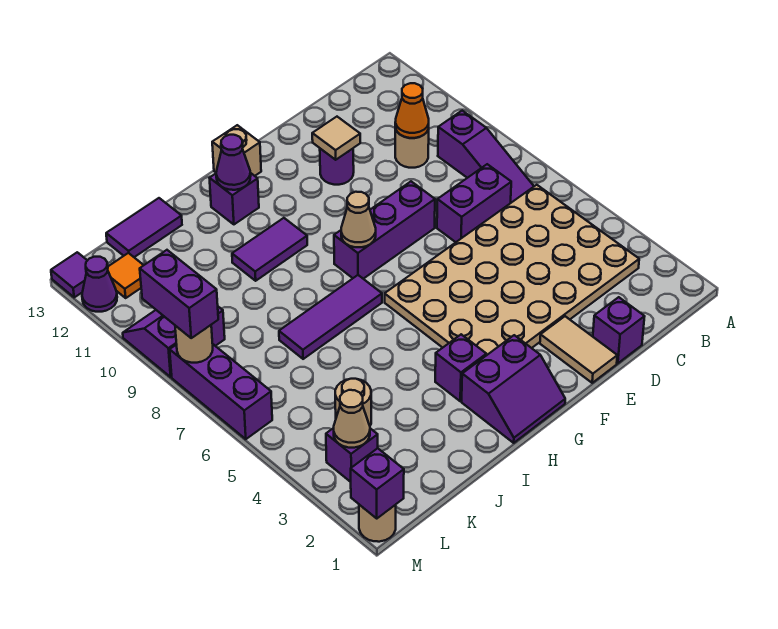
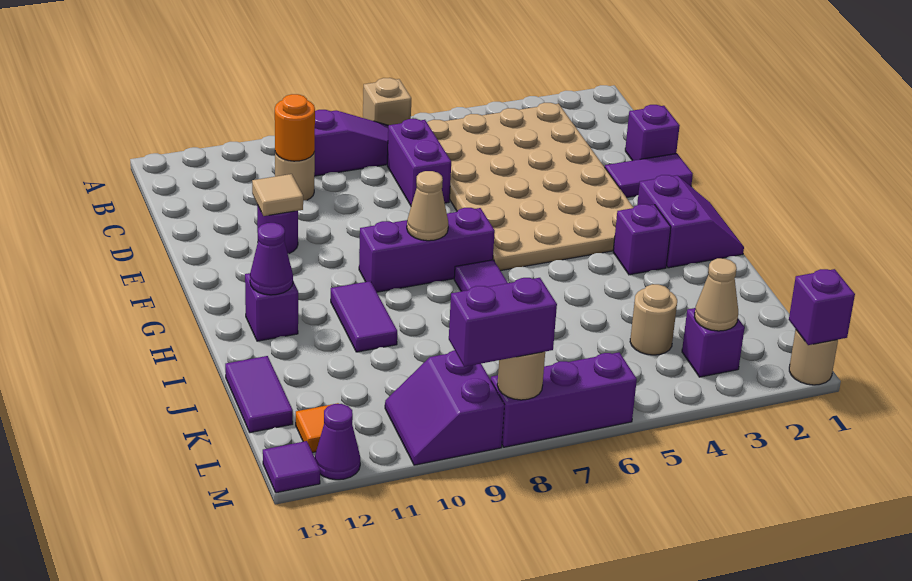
orange cone C10 level 2 -> orange round brick C10 level 2
tan tile E1:E2 level 1 -> purple tile E1:E2 level 1
purple brick E8:G8 level 1 -> purple brick G7:G9 level 1
tan brick G13 level 1 -> tan brick A7 level 1

